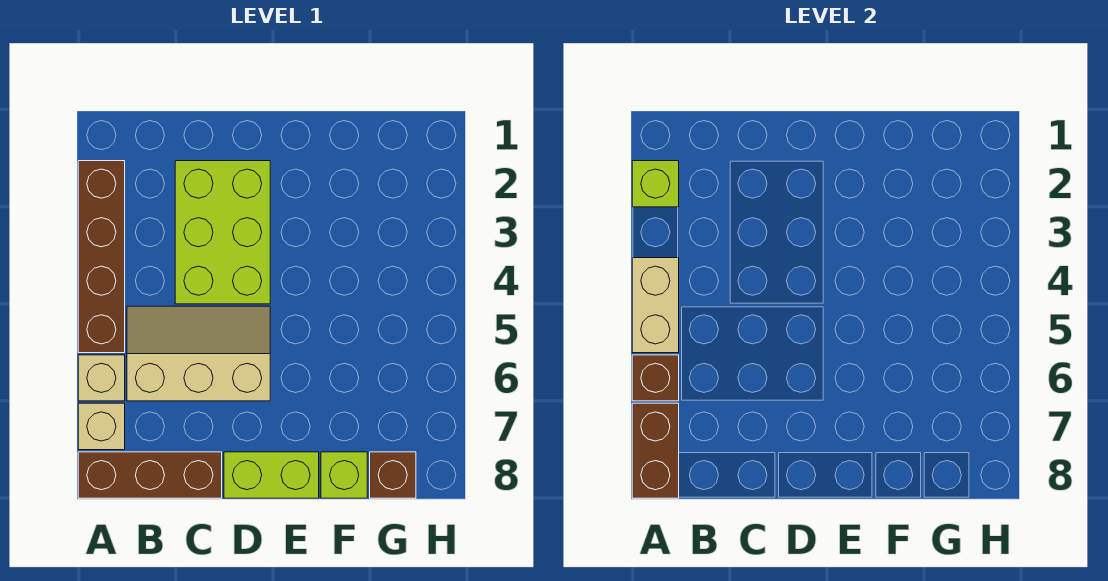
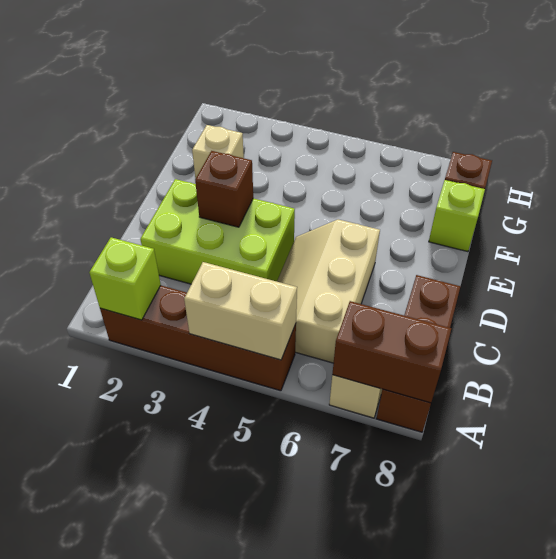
tan brick A6 level 1 -> tan brick F2 level 1
brown brick A6 level 2 -> brown brick D3 level 2
lime brick D8:E8 level 1 -> none

